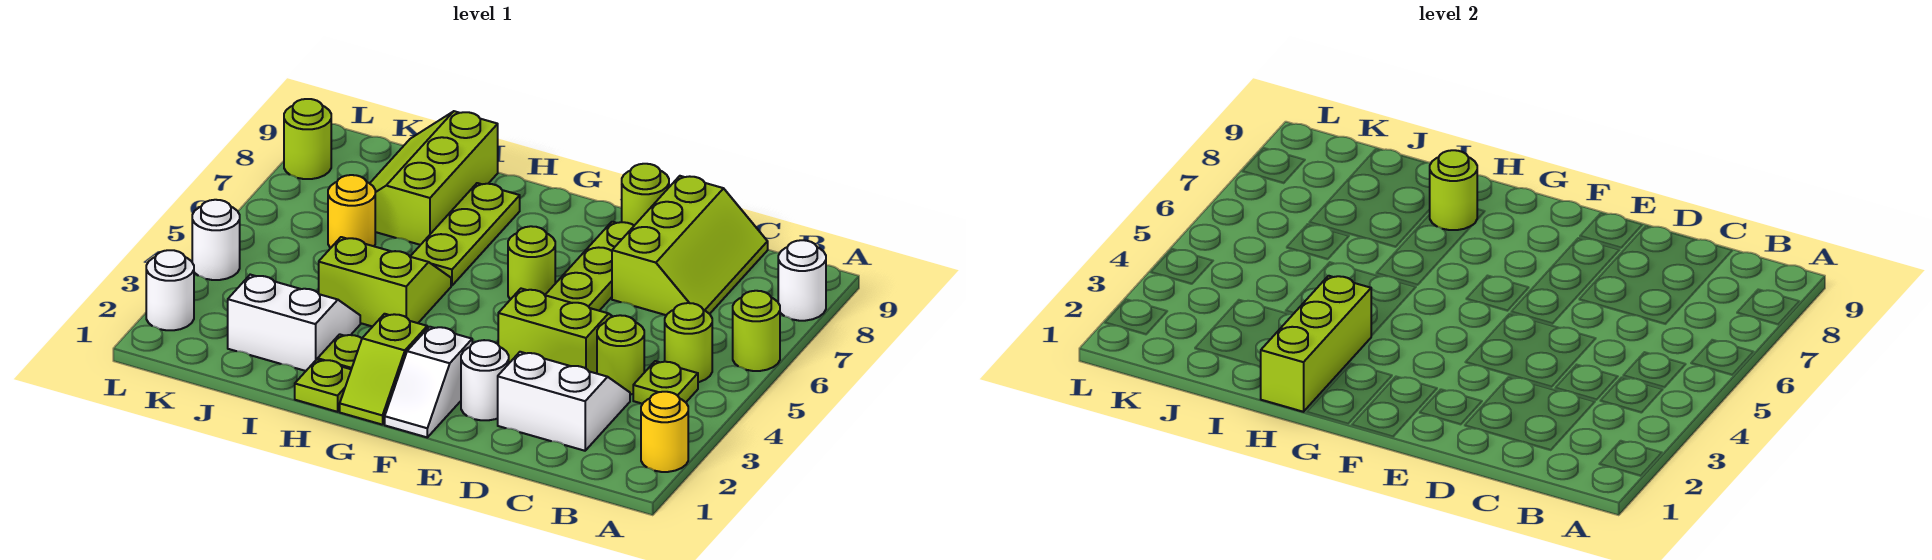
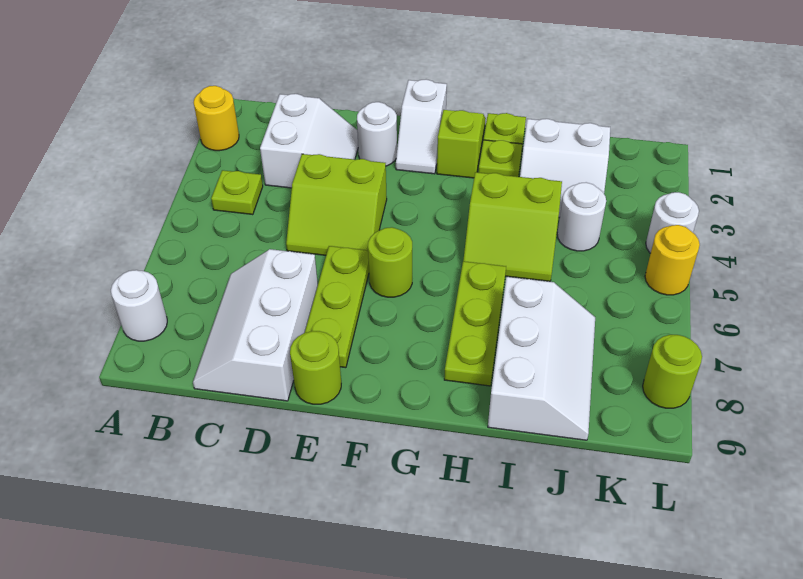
lime round brick A6 level 1 -> none
lime round brick B5 level 1 -> none
white slope C2:D3 level 1 top 2 -> white slope C2:D3 level 1 top C
lime round brick C4 level 1 -> none
lime slope C7:D9 level 1 top D -> white slope C7:D9 level 1 top D
white slope F1:F2 level 1 top 2 -> white slope F1:F2 level 1 top 1
lime brick H1:H3 level 2 -> none
lime round brick H8 level 2 -> none
lime slope I7:J9 level 1 top I -> white slope I7:J9 level 1 top I
yellow round brick J6 level 1 -> yellow round brick L5 level 1
white round brick L2 level 1 -> white round brick J4 level 1

